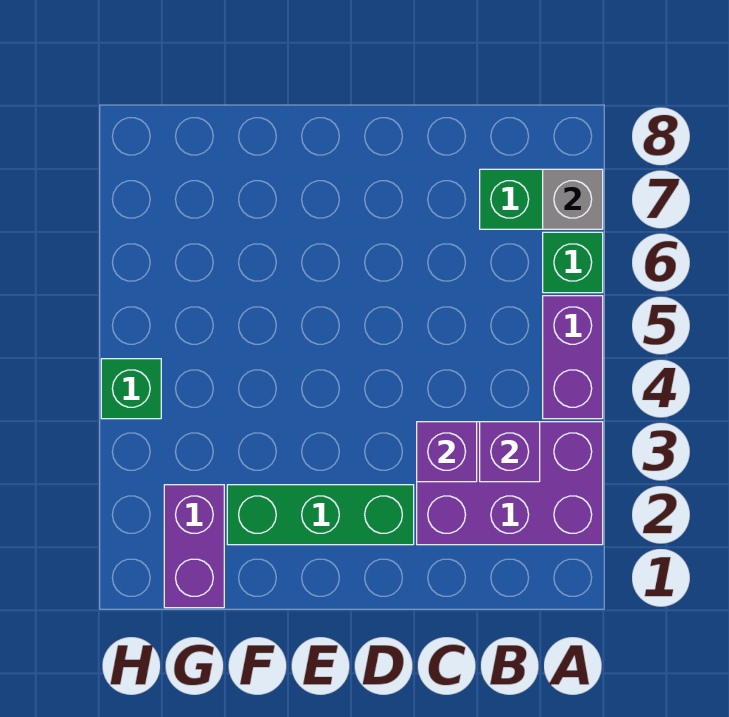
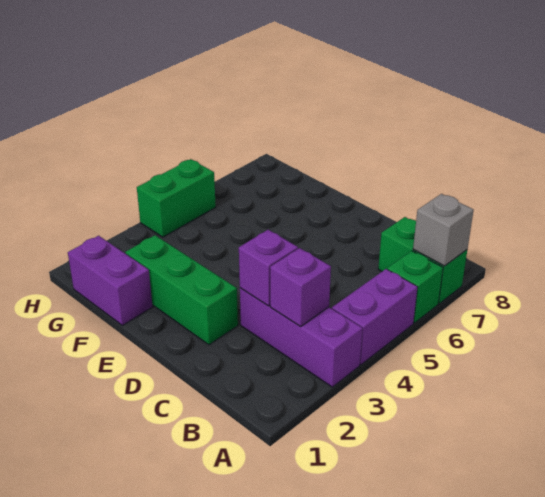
purple brick A2:C3 level 1 -> purple brick A3:C3 level 1
purple brick G1:G2 level 1 -> purple brick F1:G1 level 1
green brick H4 level 1 -> green brick H4:H5 level 1

